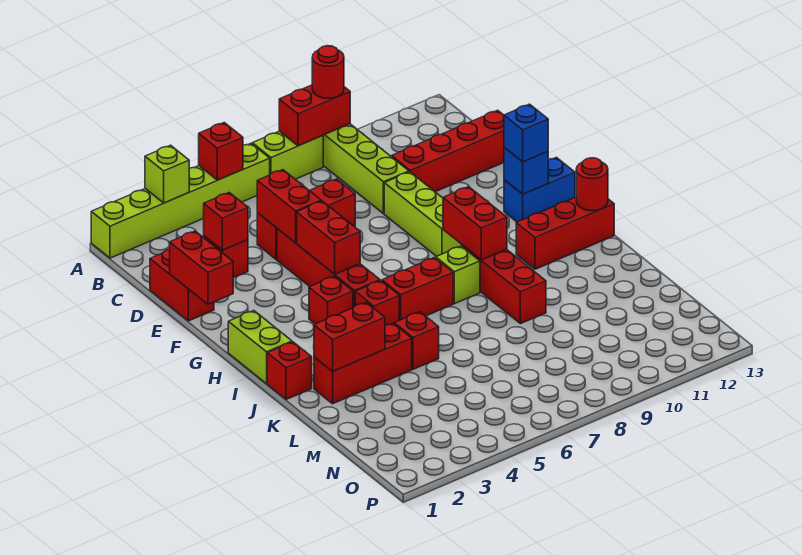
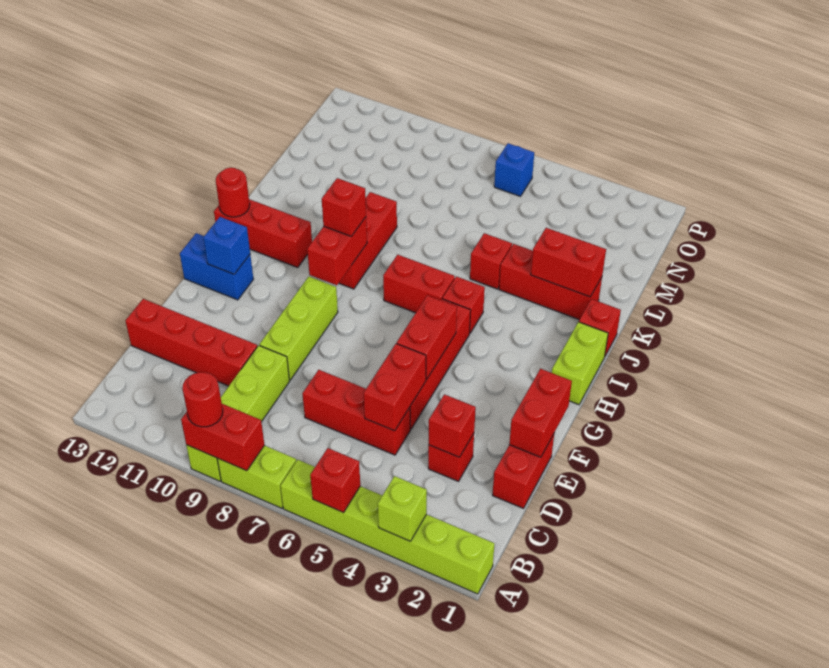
blue brick G12 level 3 -> blue brick O6 level 1
red brick H4 level 1 -> red brick I9 level 3
lime brick I8 level 1 -> none

